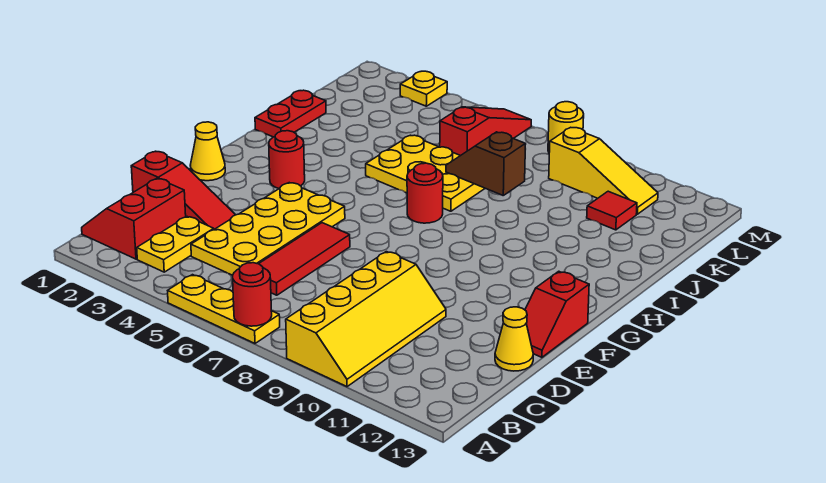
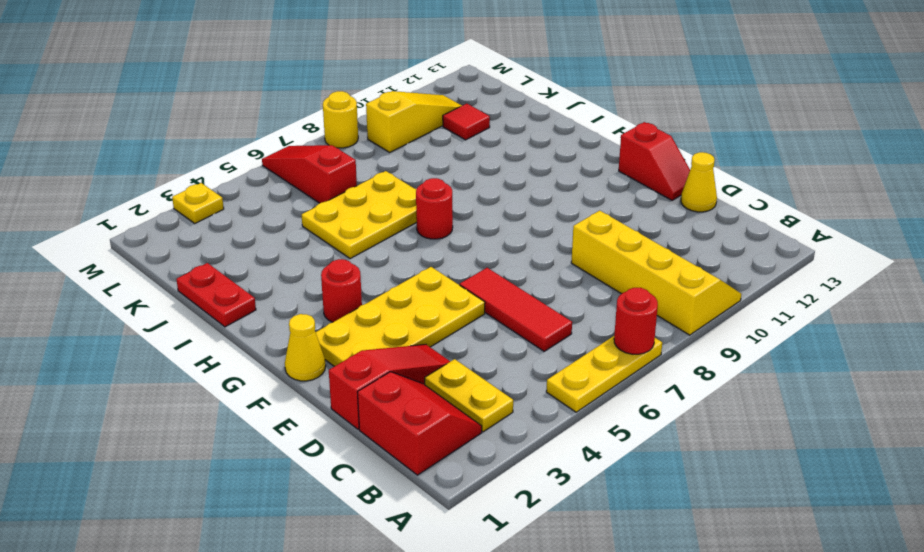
red slope B1:C2 level 1 top 2 -> red slope B1:C2 level 1 top 1
yellow plate C4:F5 level 1 -> yellow plate E2:F5 level 1
brown slope J7:J8 level 2 top 8 -> none

